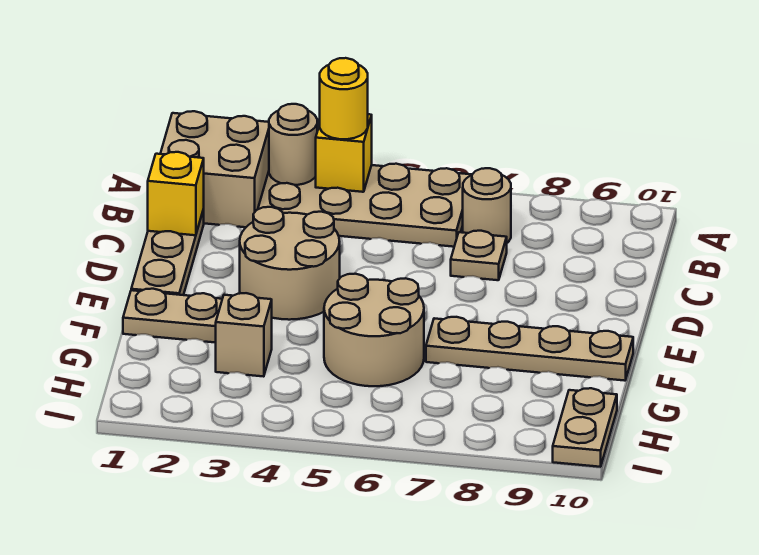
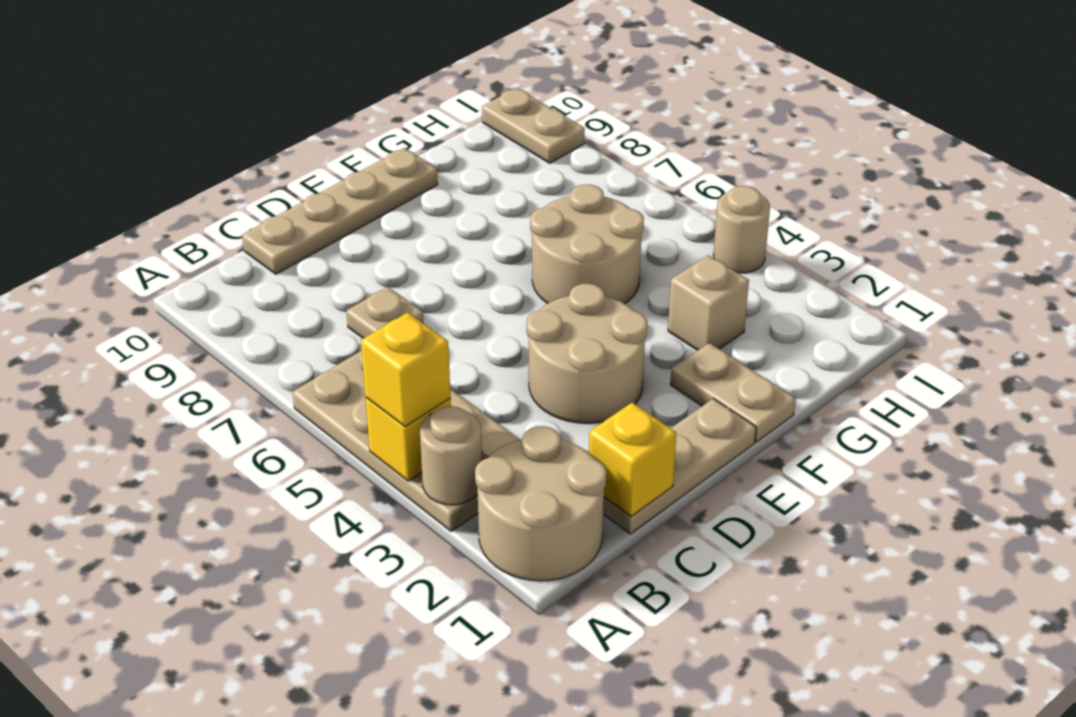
tan brick A1:B2 level 1 -> tan round brick A1:B2 level 1
yellow round brick A4 level 3 -> yellow brick A4 level 3
tan round brick B7 level 1 -> tan round brick I4 level 1
tan plate F7:F10 level 1 -> tan plate C10:F10 level 1
tan plate H10:I10 level 1 -> tan plate I9:I10 level 1

